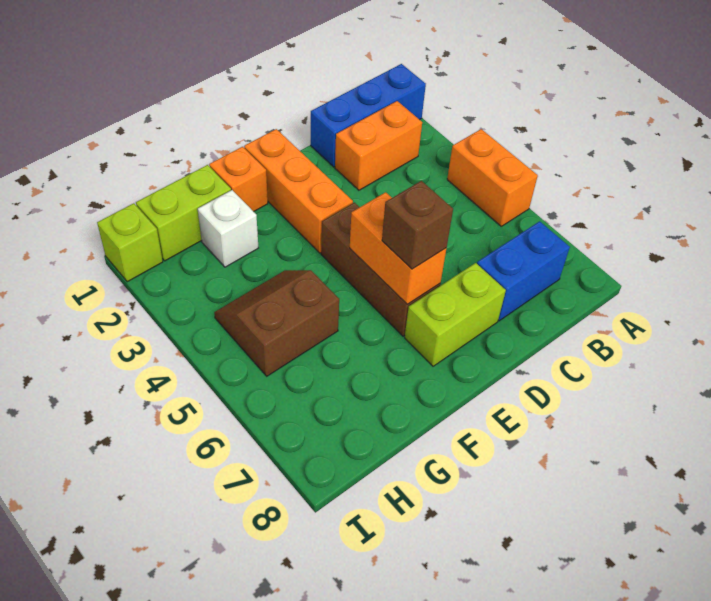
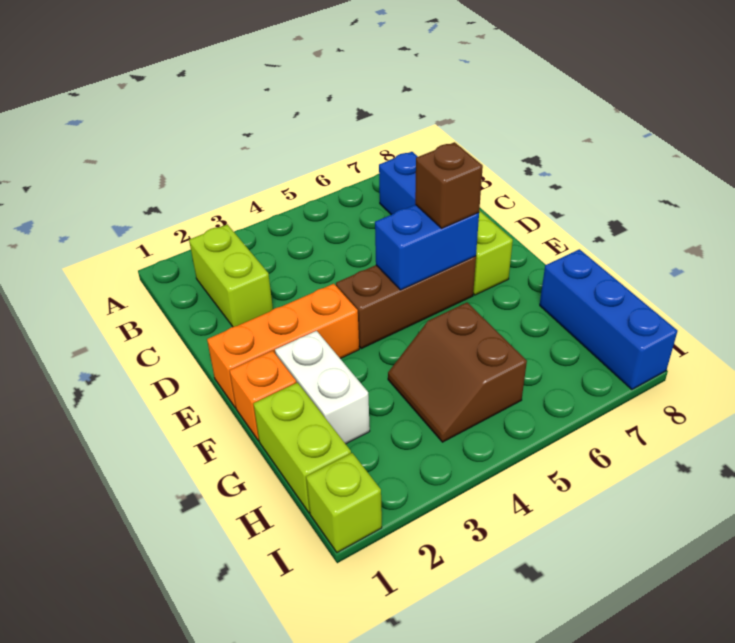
blue brick A1:C1 level 1 -> blue brick G8:I8 level 1
orange brick A4:A5 level 1 -> none
orange brick B2:C2 level 1 -> lime brick B2:C2 level 1
orange brick E5:E6 level 2 -> blue brick E5:E6 level 2
white brick G2 level 1 -> white brick F2:G2 level 1

